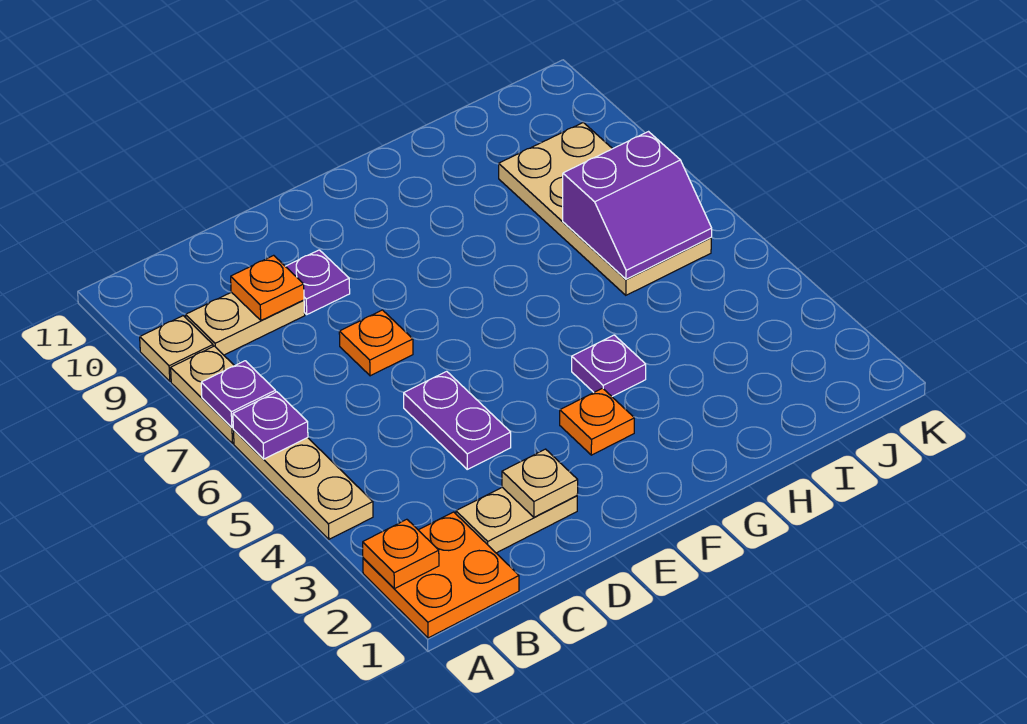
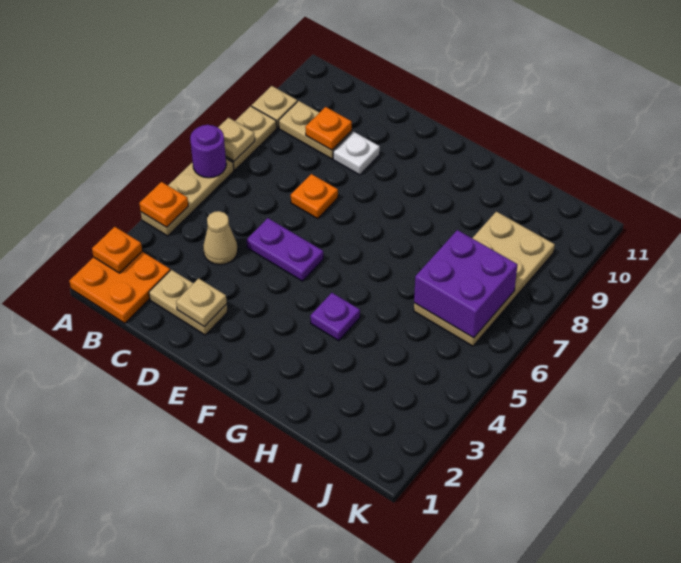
purple plate A6 level 2 -> purple round brick A6 level 2
purple plate A7 level 2 -> tan plate A7 level 2
none -> tan cone C4 level 1
purple plate D4:D5 level 1 -> purple plate D5:E5 level 1
purple plate D9 level 1 -> white plate D9 level 1
orange plate F3 level 1 -> orange plate A4 level 2
purple slope I6:J7 level 2 top 7 -> purple brick I6:J7 level 2

